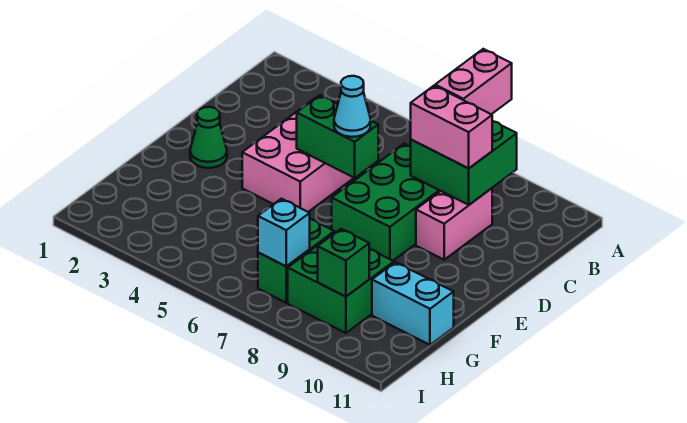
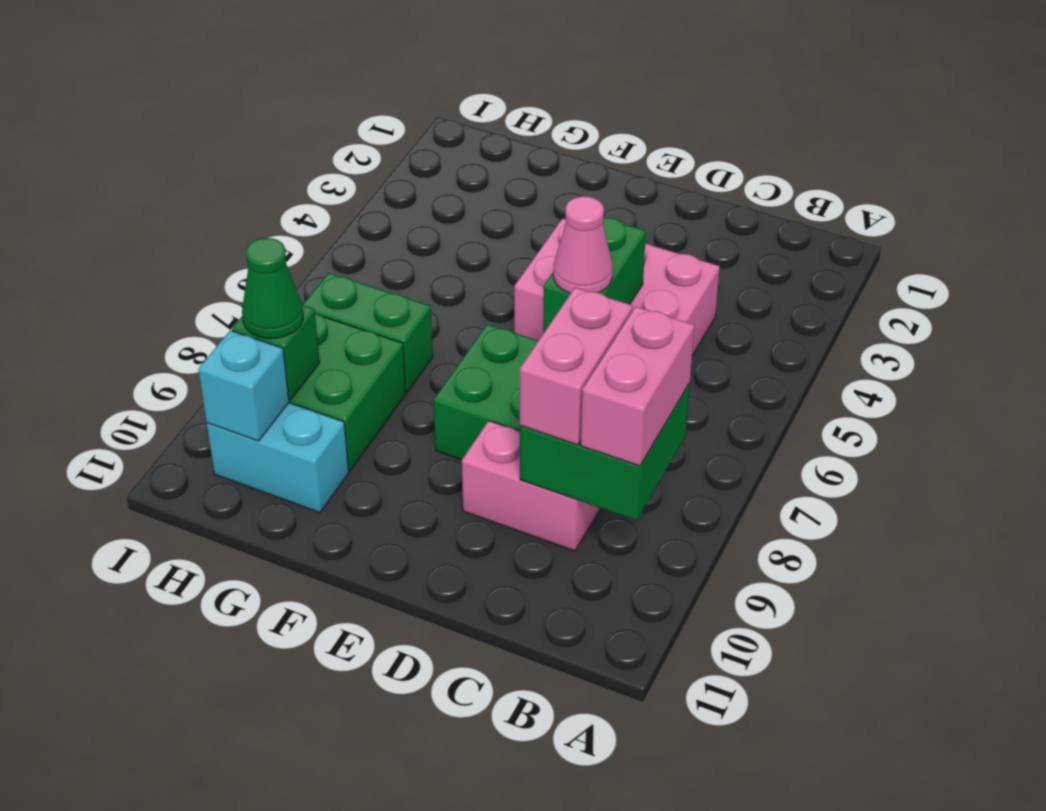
pink brick A8:B8 level 3 -> pink brick B8:B9 level 3
cyan cone D6 level 3 -> pink cone D6 level 3
green cone E2 level 1 -> green cone H9 level 3
cyan brick G10:G11 level 1 -> cyan brick G10:H10 level 1
cyan brick H7 level 2 -> cyan brick H10 level 2

